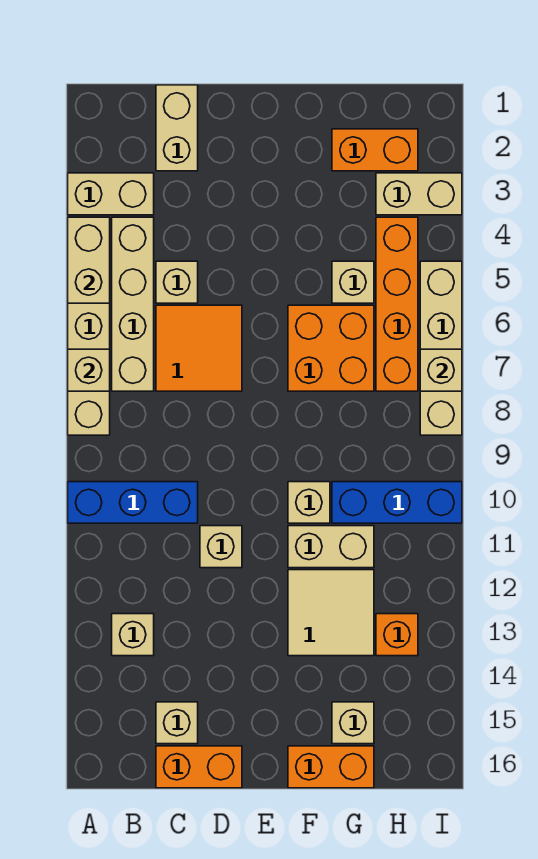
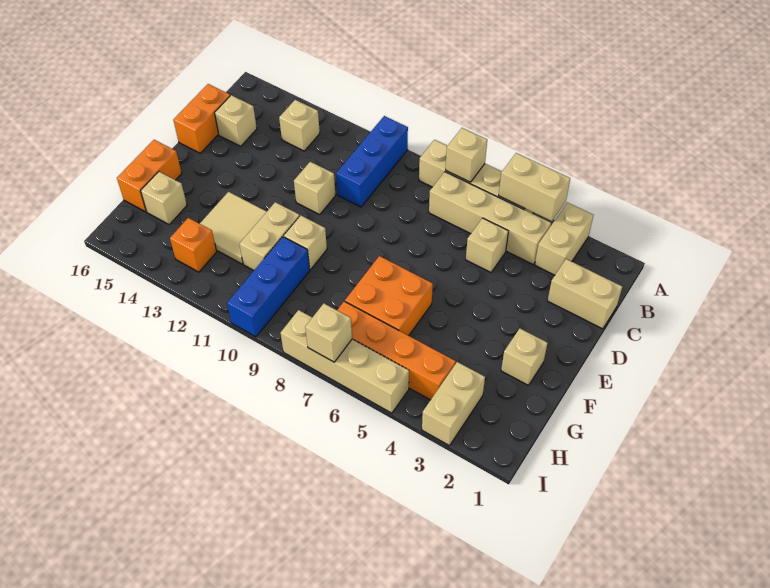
orange tile C6:D7 level 1 -> none
orange brick G2:H2 level 1 -> none
tan brick G5 level 1 -> tan brick F2 level 1

